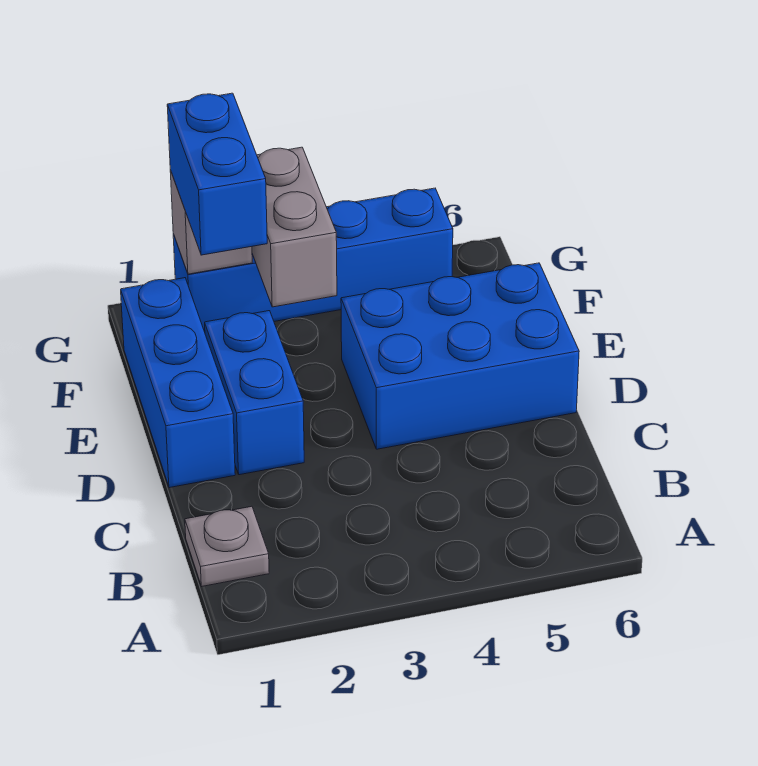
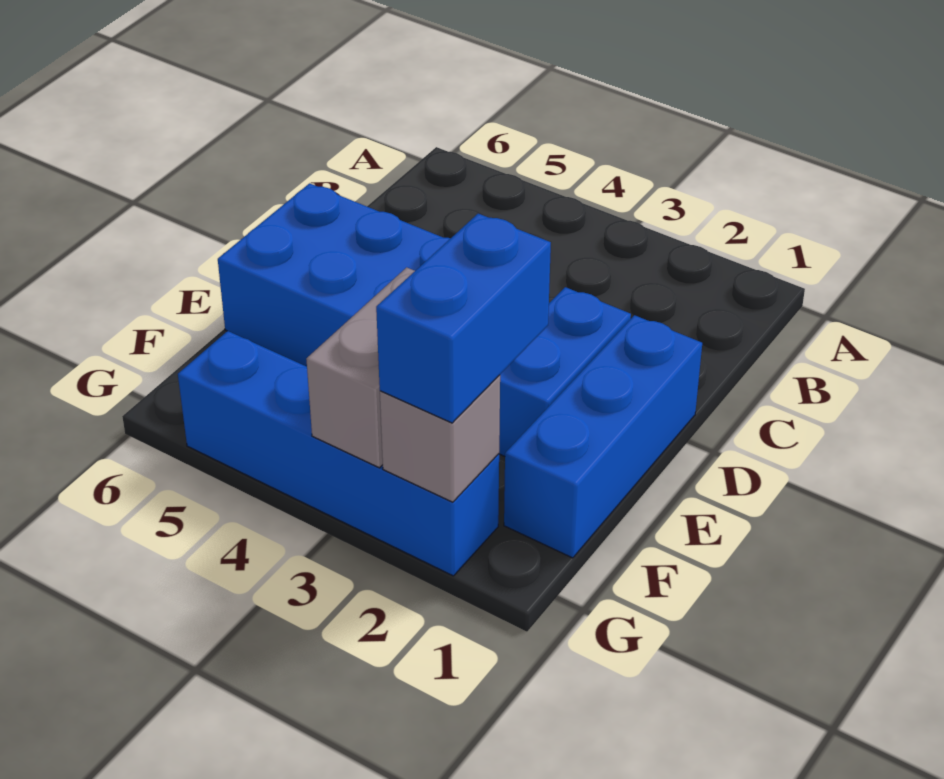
grey plate B1 level 1 -> none

